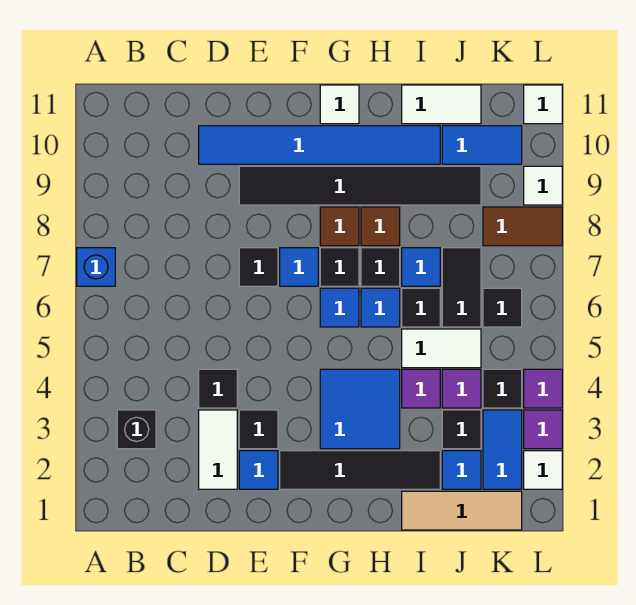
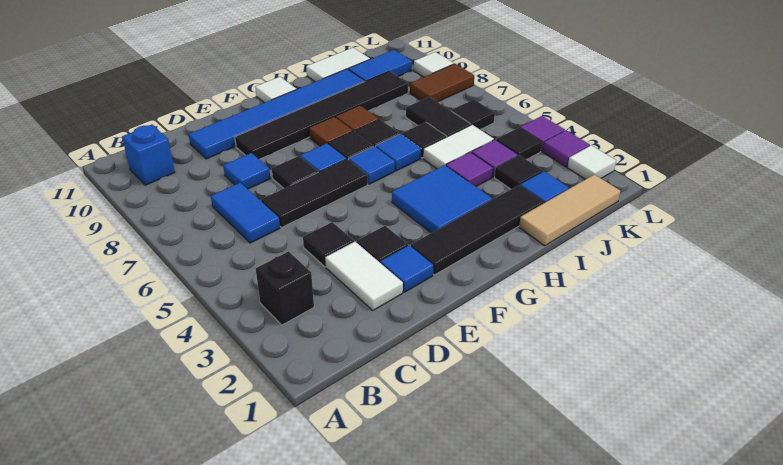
blue brick A7 level 1 -> blue brick B10 level 1
none -> black tile D6:F6 level 1
blue tile I7 level 1 -> blue tile D8 level 1
blue tile K2:K3 level 1 -> blue tile C6:C7 level 1
white tile L11 level 1 -> none

